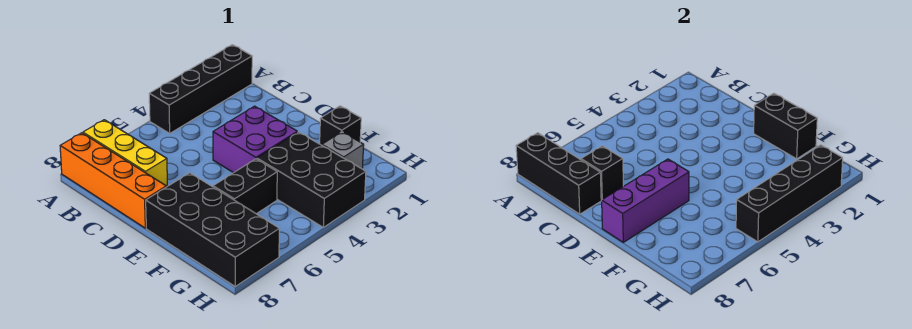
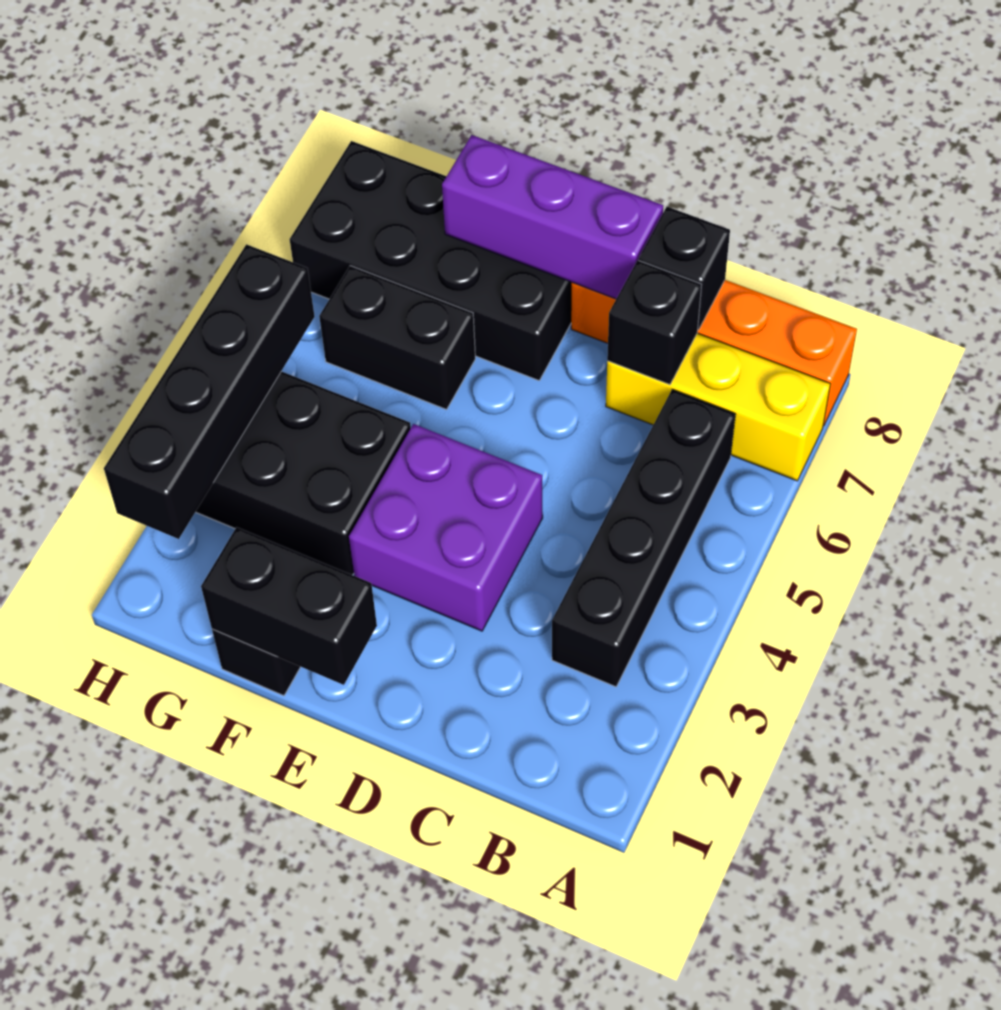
black brick A1:A4 level 1 -> black brick B3:B6 level 1
black brick A8:C8 level 2 -> black brick C8 level 2
purple brick E6:E8 level 2 -> purple brick D8:F8 level 2
black brick F5:F6 level 1 -> black brick F6:G6 level 1
grey brick G2 level 1 -> none

